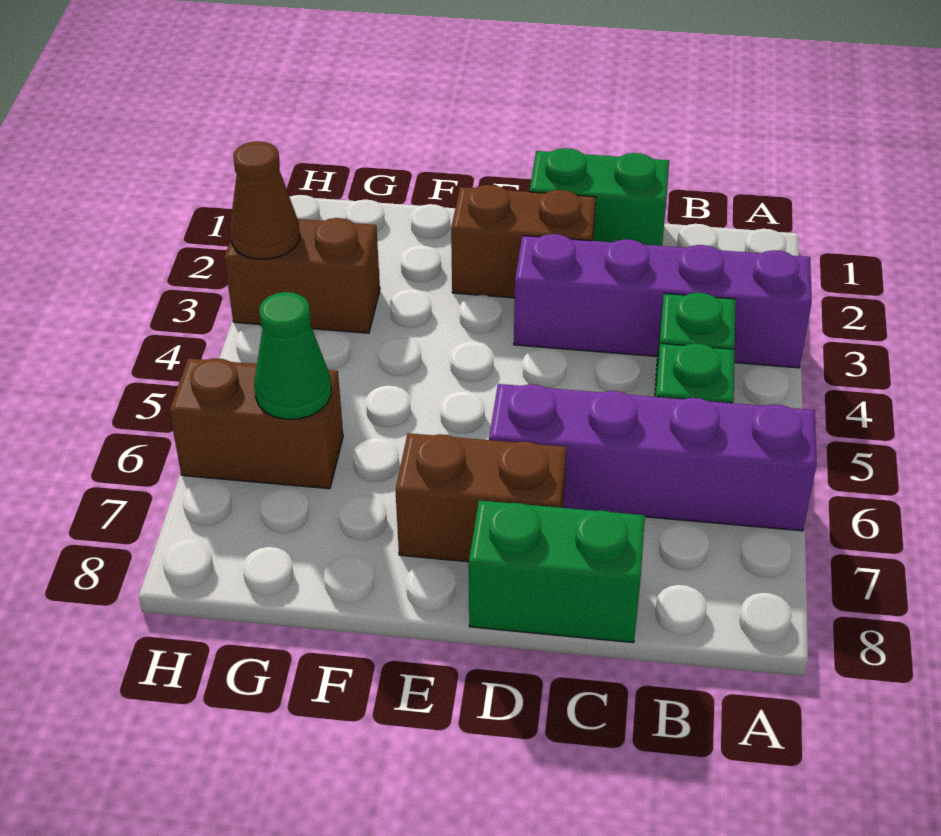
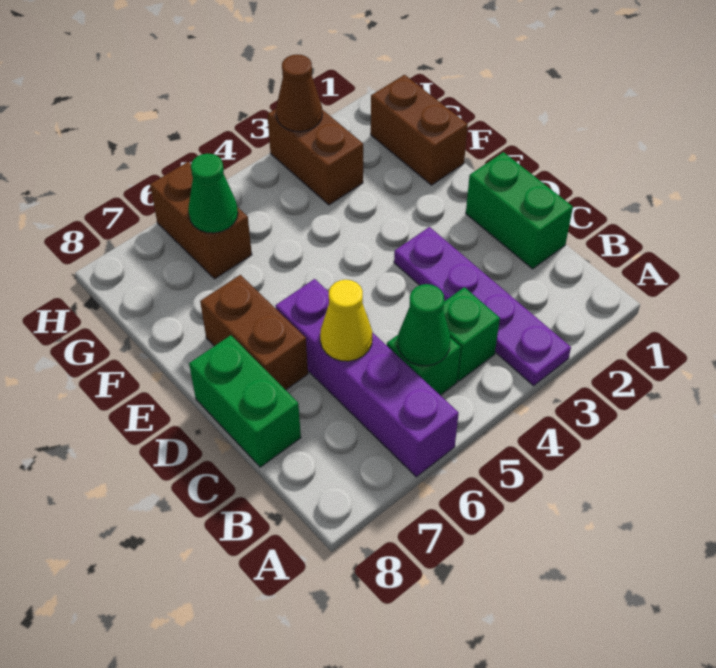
purple brick A3:D3 level 1 -> purple plate A3:D3 level 1
none -> green cone B5 level 2
none -> yellow cone C6 level 2
brown brick D2:E2 level 1 -> brown brick F1:G1 level 1

